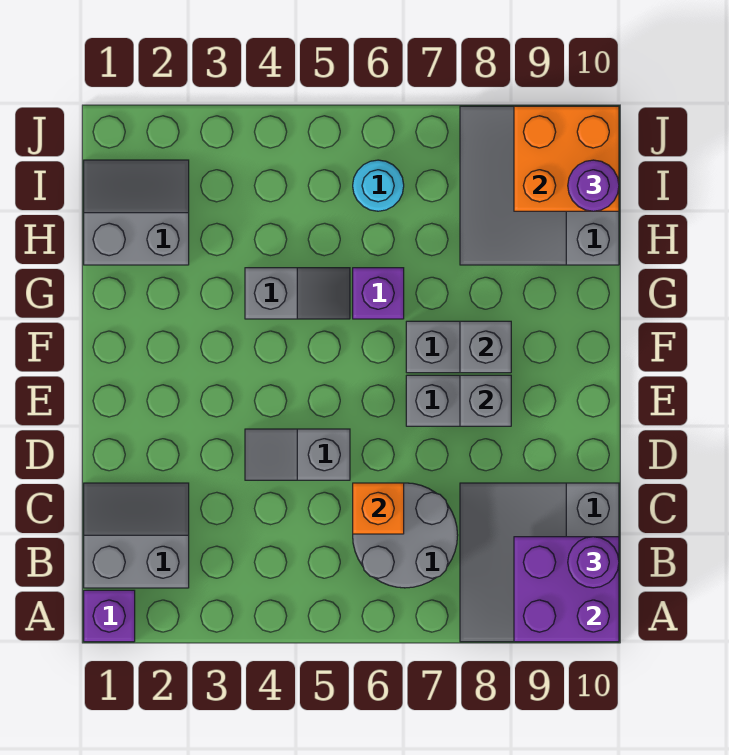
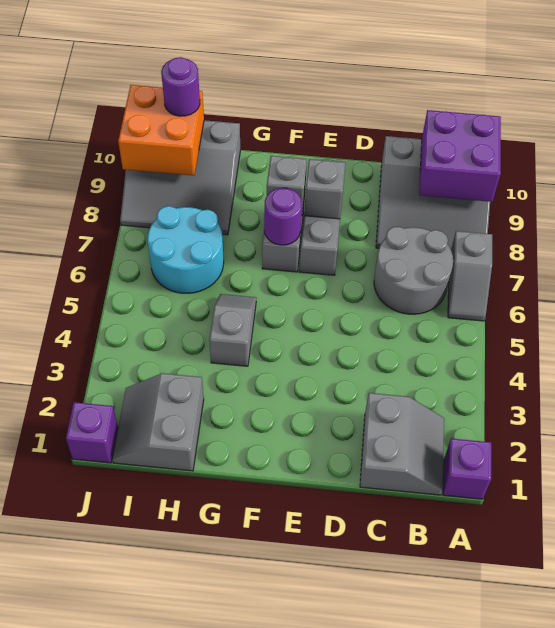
grey slope B1:C2 level 1 top B -> grey slope B1:C2 level 1 top C
purple round brick B10 level 3 -> purple round brick F7 level 2
orange brick C6 level 2 -> none
grey slope D4:D5 level 1 top 5 -> grey slope A6:A7 level 1 top 7
purple brick G6 level 1 -> purple brick J1 level 1
cyan round brick I6 level 1 -> cyan round brick H6:I7 level 1

